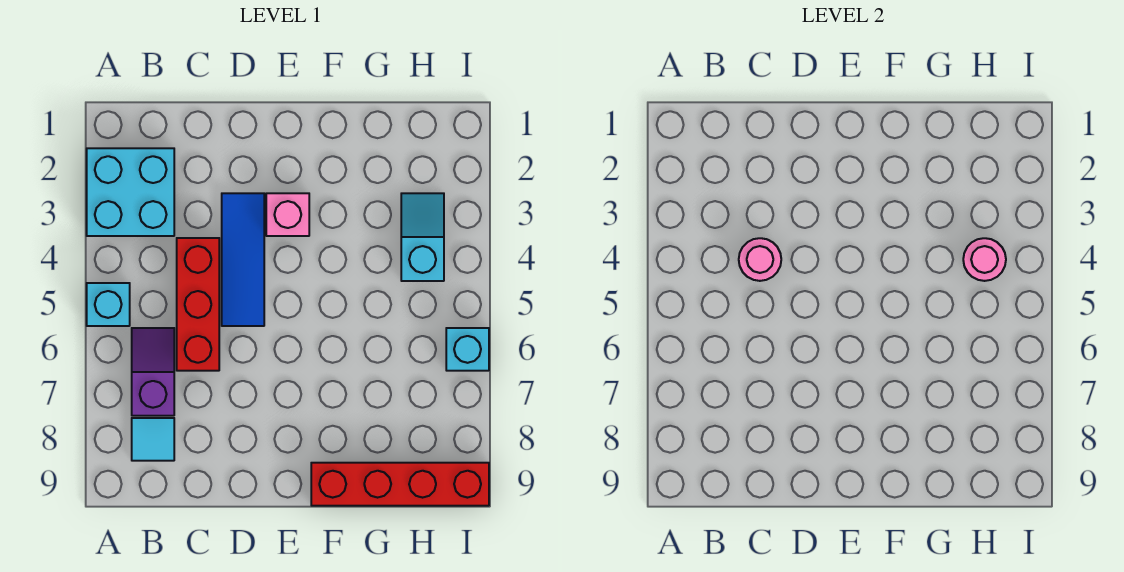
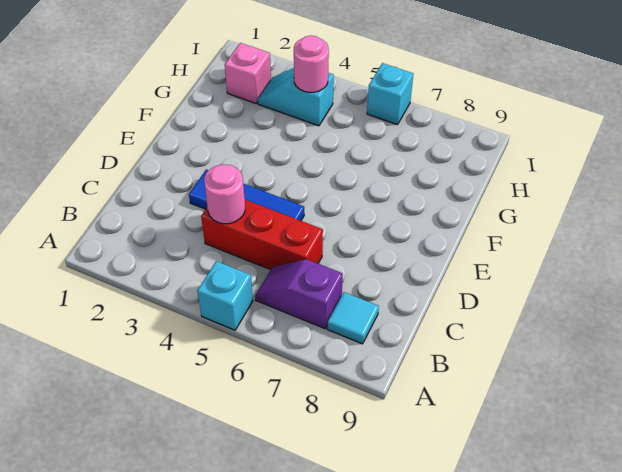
cyan brick A2:B3 level 1 -> none
pink brick E3 level 1 -> pink brick H2 level 1
red brick F9:I9 level 1 -> none

